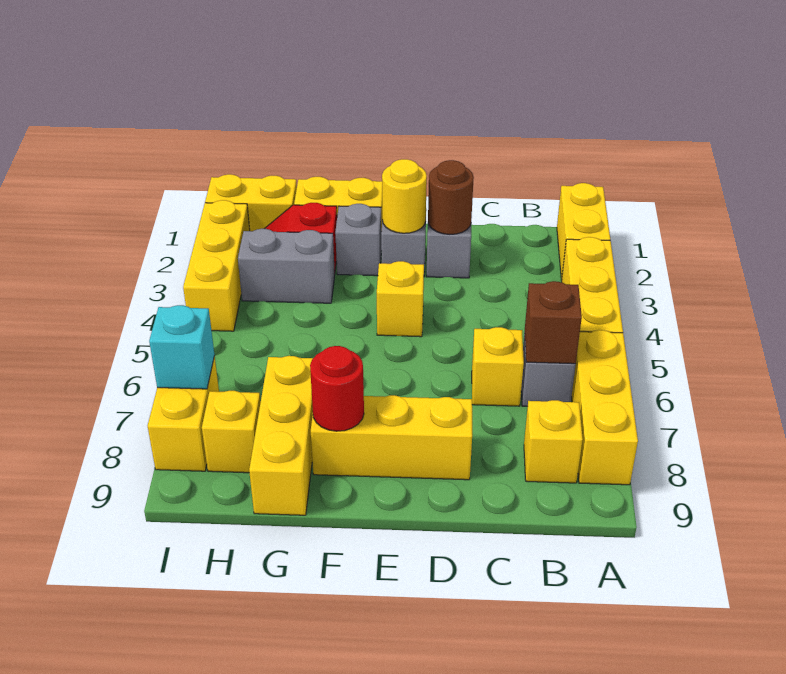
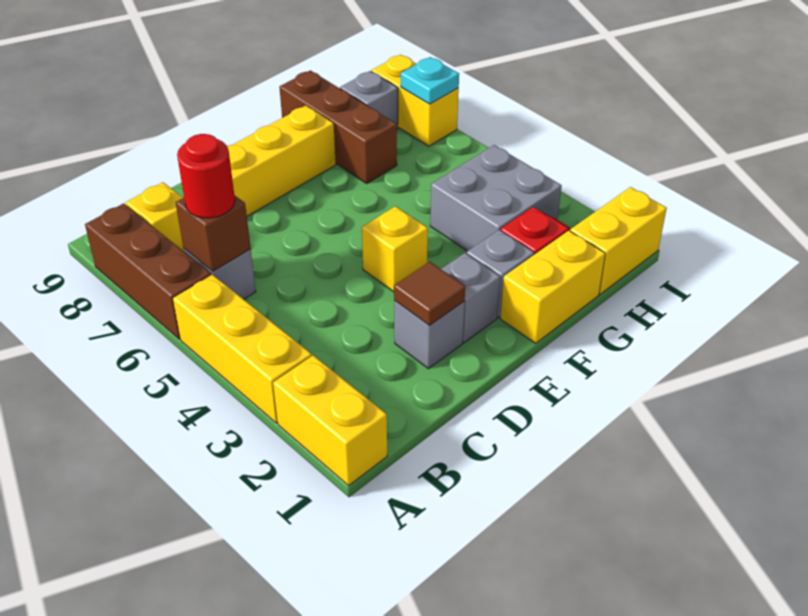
yellow brick A6:A8 level 1 -> brown brick A6:A8 level 1
yellow brick C6 level 1 -> none
brown round brick D2 level 2 -> brown tile D2 level 2
yellow round brick E2 level 2 -> none
red round brick F8 level 2 -> red round brick B6 level 3
grey brick G3:H3 level 1 -> grey brick G3:H4 level 1
yellow brick G7:G9 level 1 -> brown brick G7:G9 level 1
yellow brick H8 level 1 -> grey brick H8 level 1
yellow brick I2:I4 level 1 -> none
cyan brick I7 level 2 -> cyan plate I7 level 2

